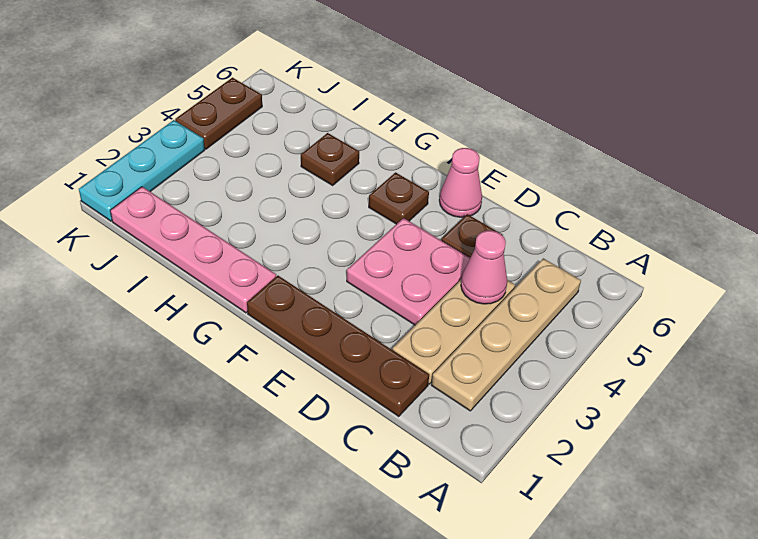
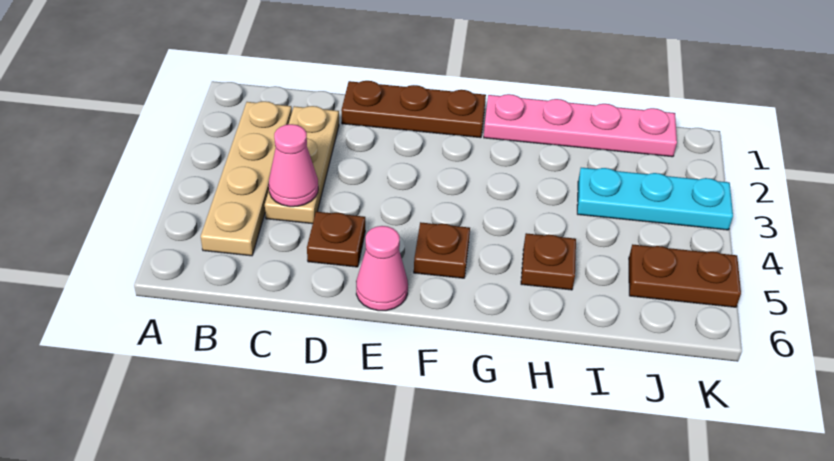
brown plate C1:F1 level 1 -> brown plate D1:F1 level 1
pink plate D3:E4 level 1 -> none
cyan plate K1:K3 level 1 -> cyan plate I3:K3 level 1
brown plate K4:K5 level 1 -> brown plate J5:K5 level 1

